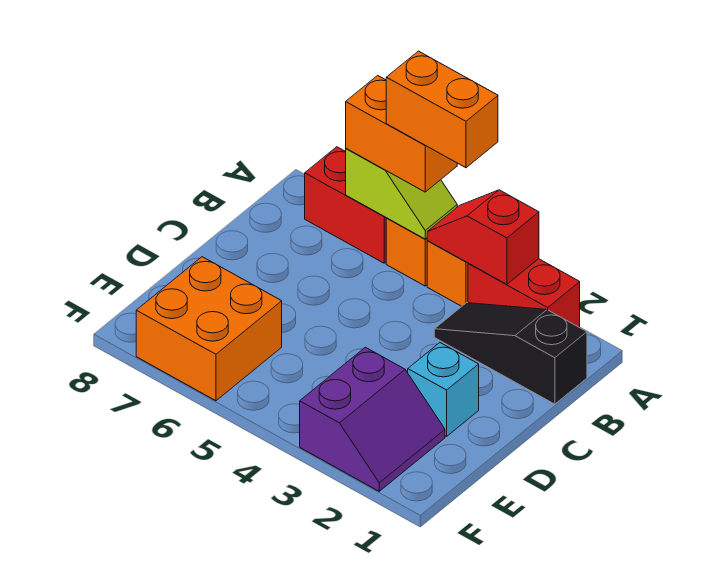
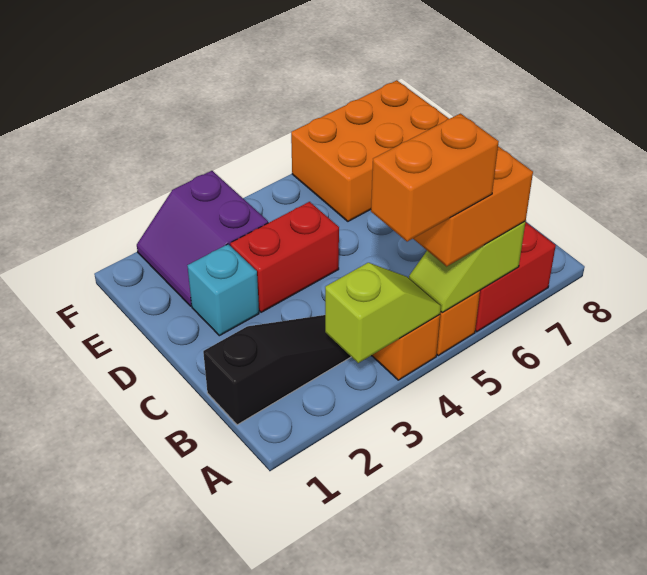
red brick A2:A3 level 1 -> red brick D3:D4 level 1
red slope A3:A4 level 2 top 3 -> lime slope A3:A4 level 2 top 3
orange brick E6:F7 level 1 -> orange brick E6:F8 level 1

